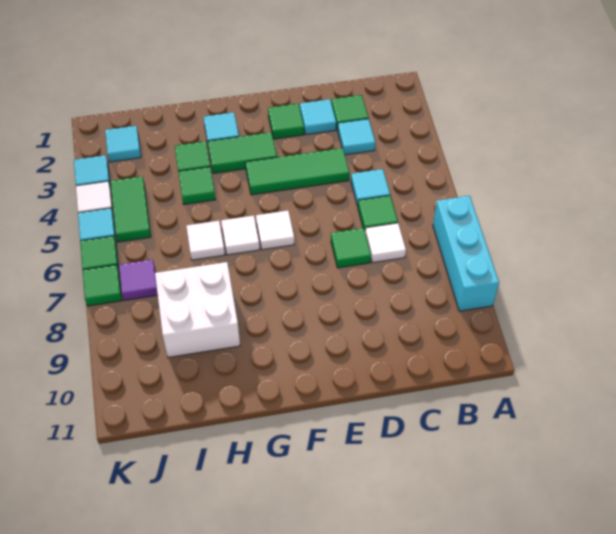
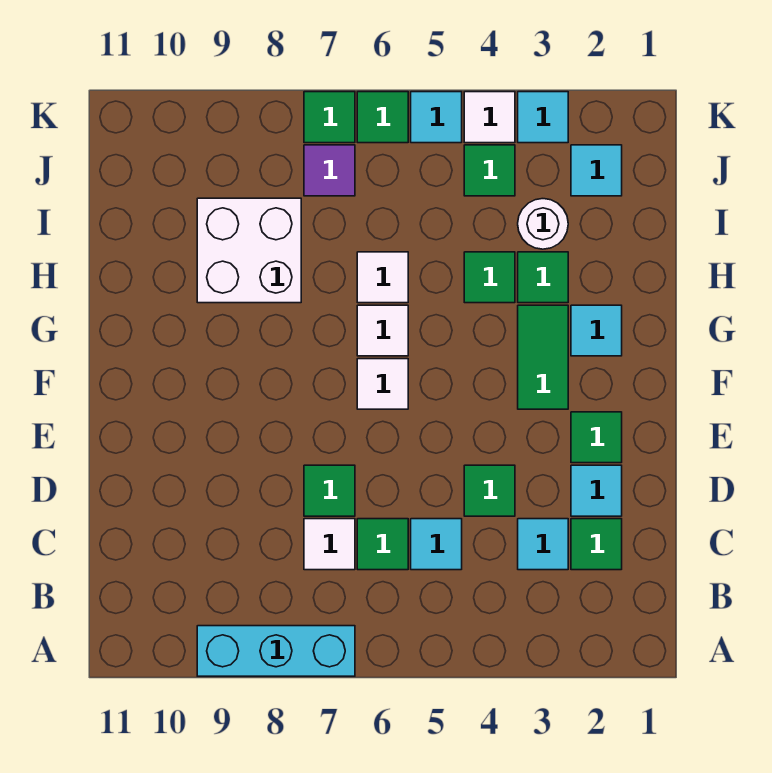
green tile D4:F4 level 1 -> green tile D4 level 1
none -> white round brick I3 level 1
green tile J4:J5 level 1 -> green tile J4 level 1

